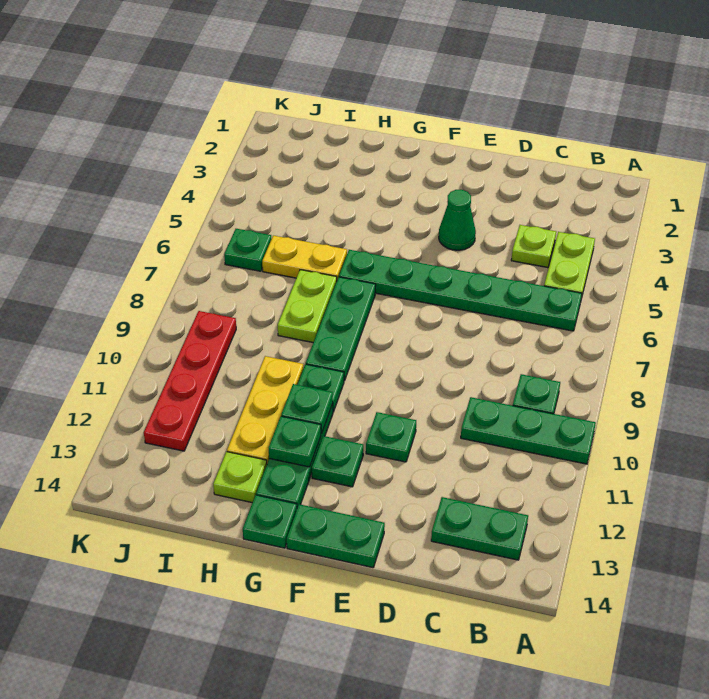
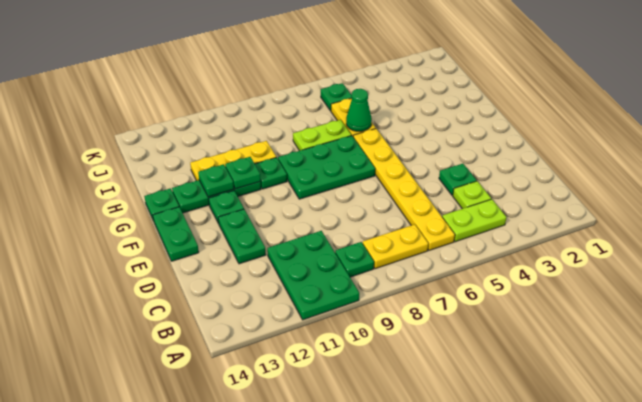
green plate A10:C10 level 1 -> green plate A10:C11 level 1
green plate B6:G6 level 1 -> yellow plate B6:G6 level 1
none -> yellow plate B7:B8 level 1
green plate B13:C13 level 1 -> green plate D12:E12 level 1
green cone E4 level 1 -> green cone H6 level 2
green plate E11 level 1 -> green plate D4 level 1
green plate G7:G9 level 1 -> green plate F7:G9 level 1
lime plate H13 level 1 -> none
red plate J9:J12 level 1 -> none

